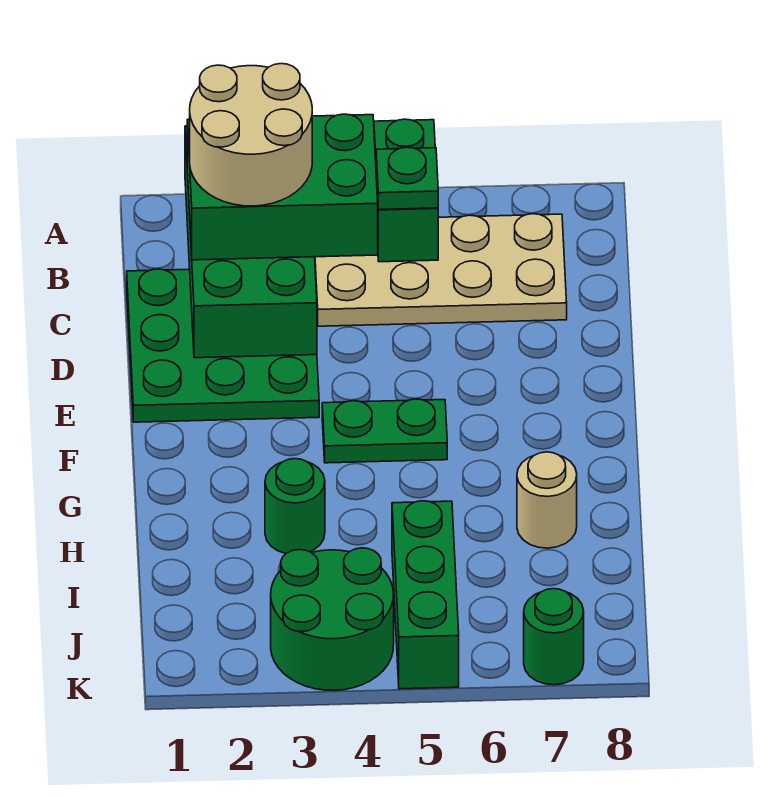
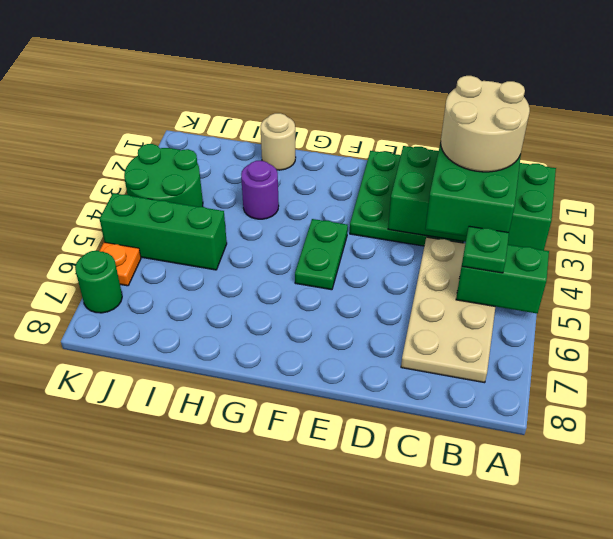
green round brick H3 level 1 -> purple round brick H3 level 1
tan round brick H7 level 1 -> tan round brick H1 level 1
none -> orange plate K6 level 1

